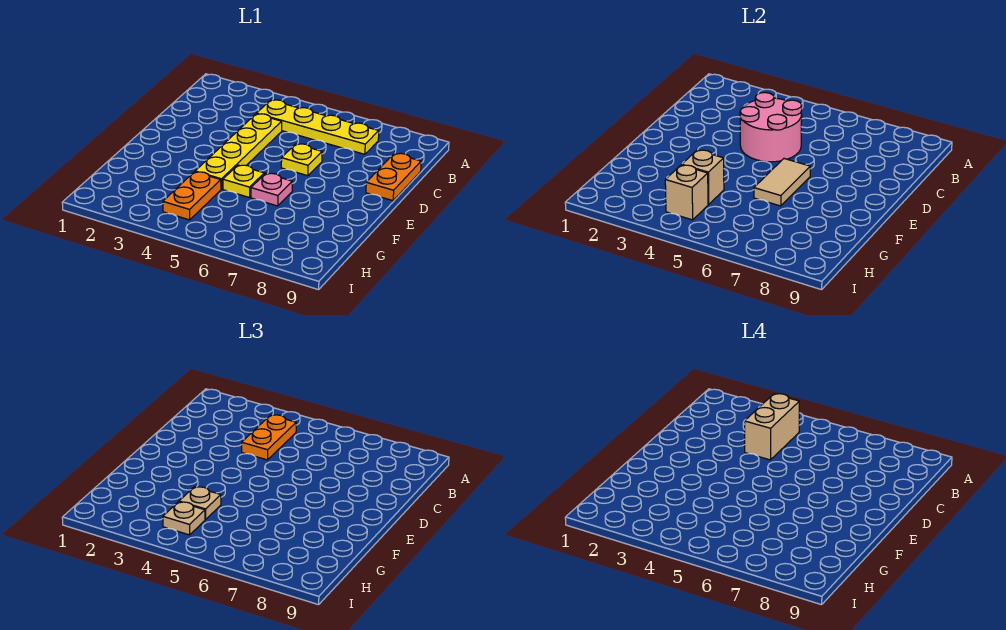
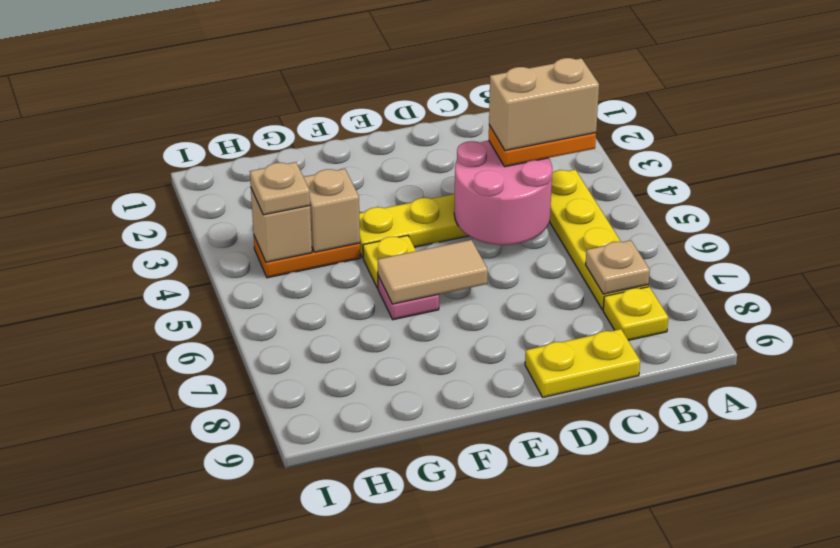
orange plate C9:D9 level 1 -> yellow plate C9:D9 level 1
yellow plate D6 level 1 -> yellow plate B8 level 1
tan plate G4 level 3 -> tan plate B7 level 2

